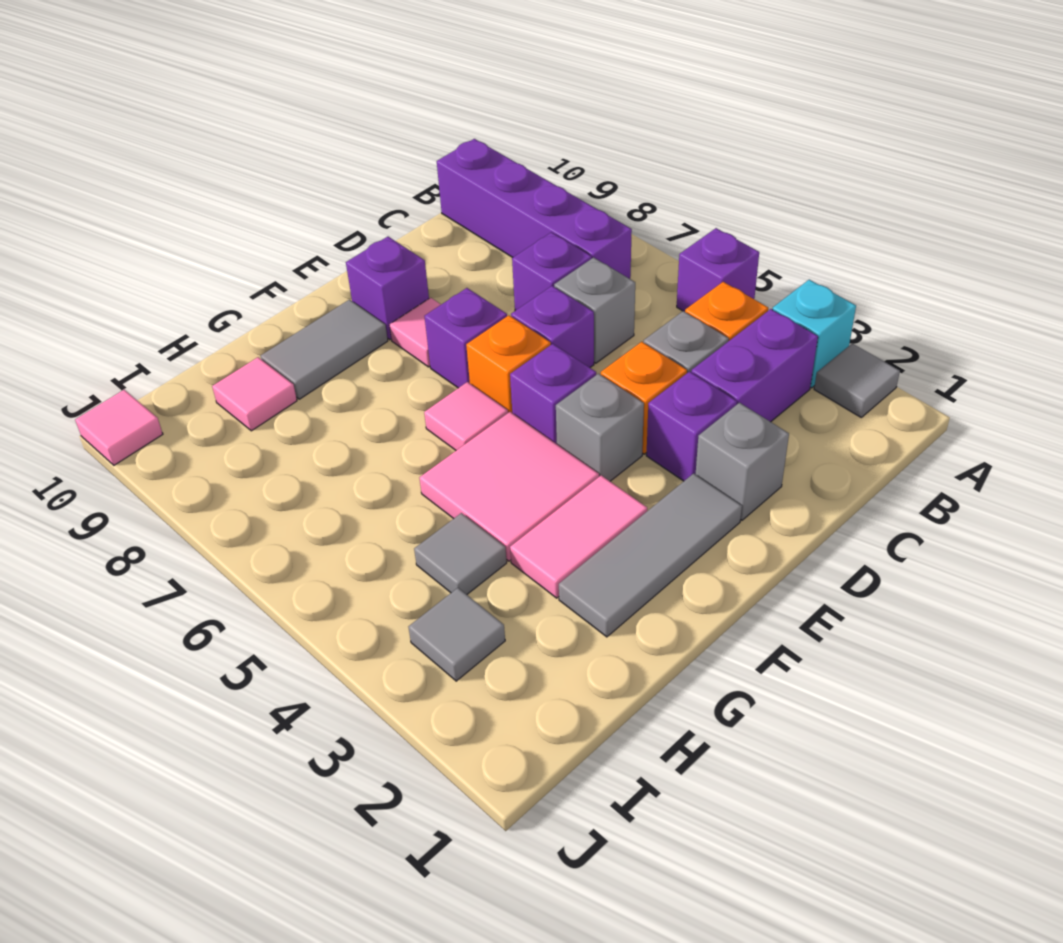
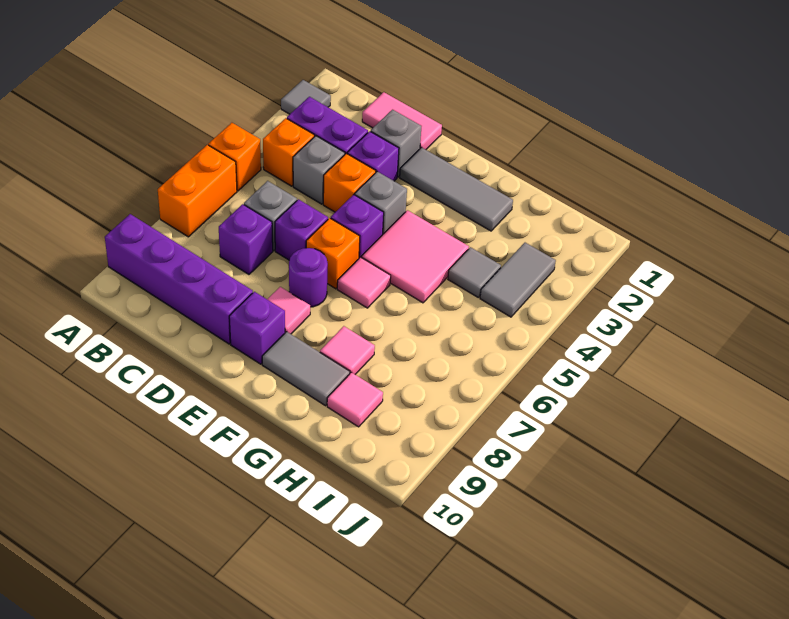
cyan brick A3 level 1 -> none
purple brick A5 level 1 -> orange brick A5 level 1
none -> orange brick A6:A7 level 1
purple brick B7:B10 level 1 -> purple brick A9:D9 level 1
purple brick E7 level 1 -> purple round brick E7 level 1
pink tile F3:G3 level 1 -> pink tile C1:D1 level 1
grey tile I3 level 1 -> grey tile I3:I4 level 1
pink tile J10 level 1 -> pink tile G8 level 1

